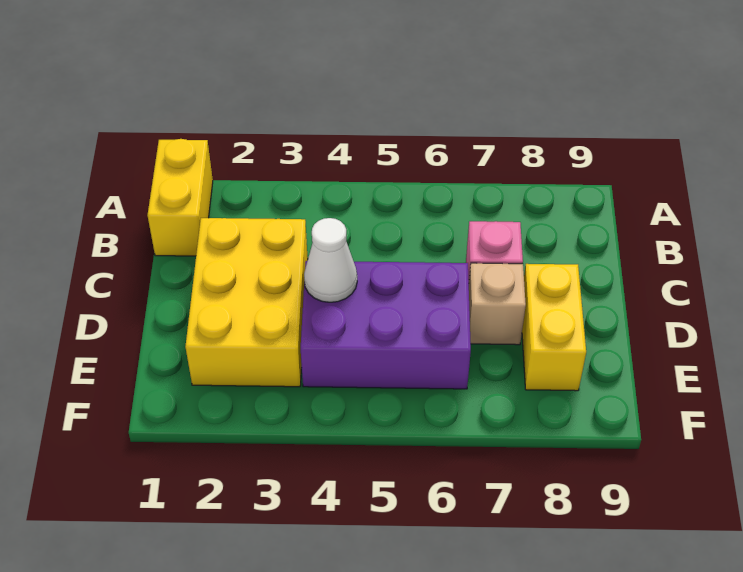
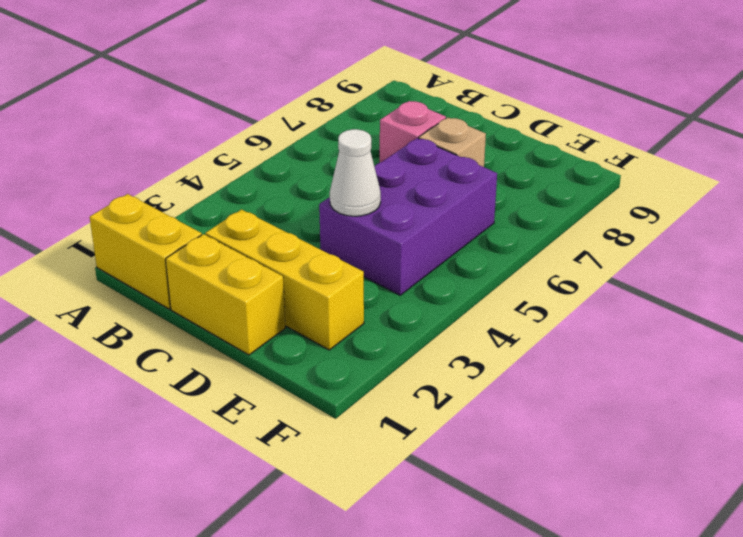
yellow brick C2:E3 level 1 -> yellow brick C2:E2 level 1
yellow brick D8:E8 level 1 -> yellow brick C1:D1 level 1

